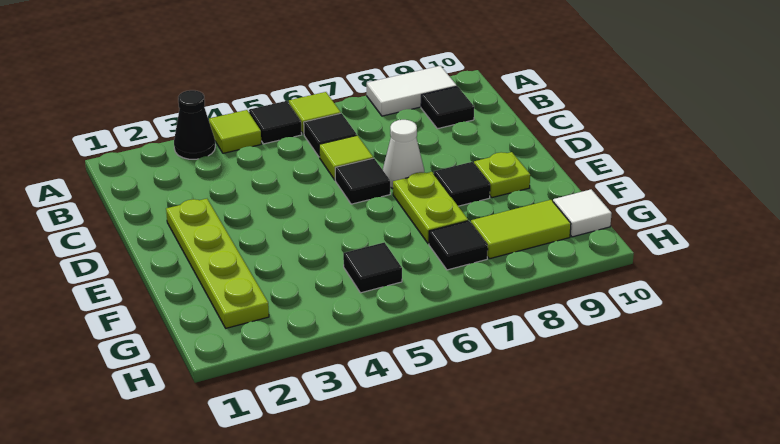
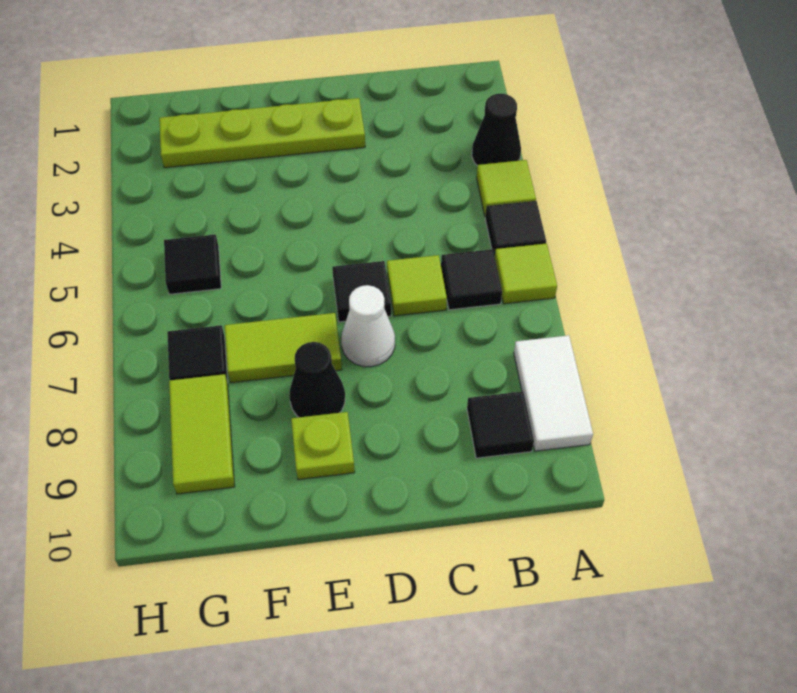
lime plate E7:F7 level 1 -> lime tile E7:F7 level 1
black tile E8 level 1 -> black cone E8 level 1
white tile G10 level 1 -> none

